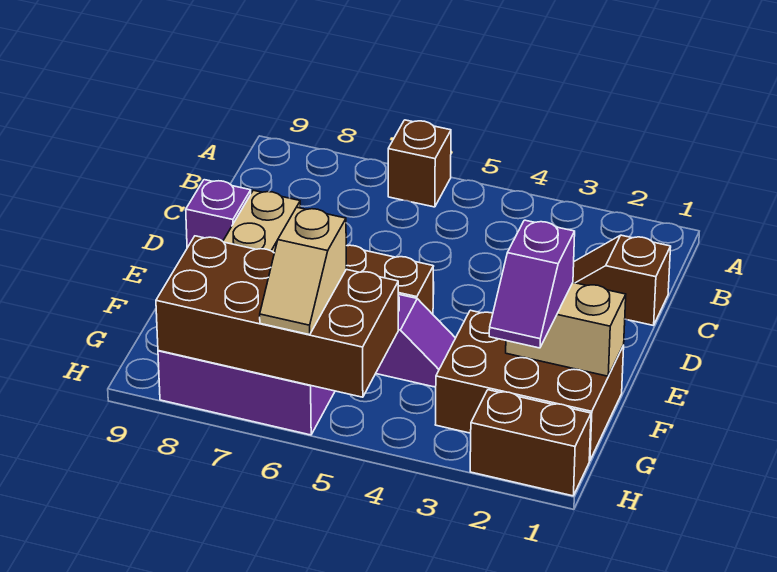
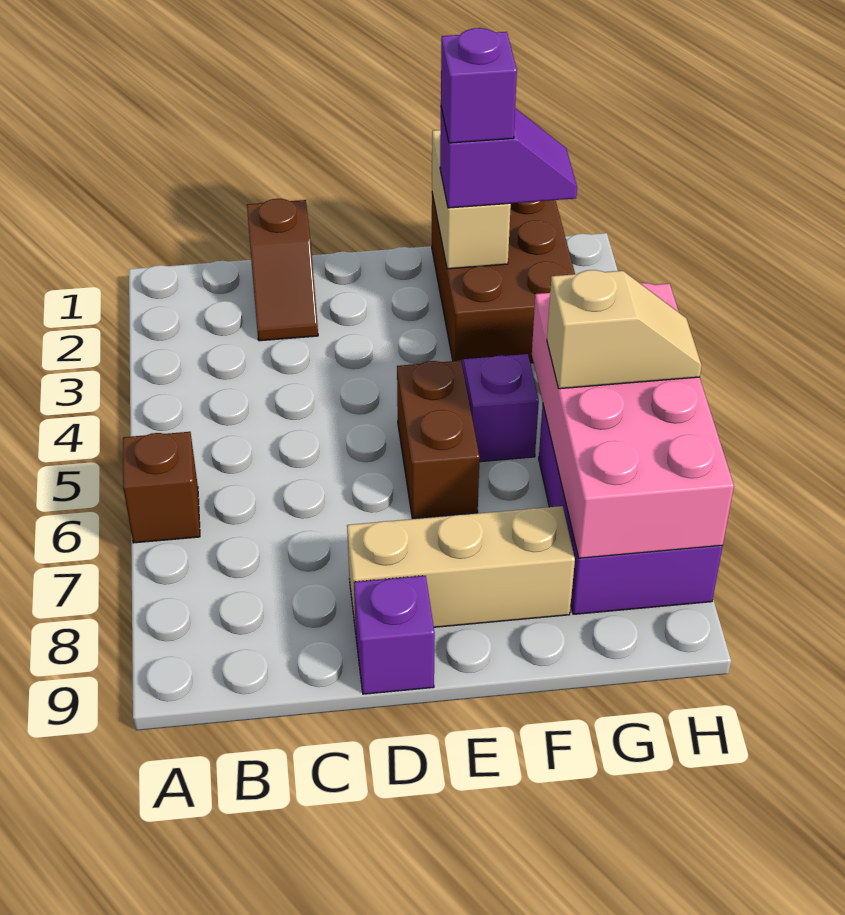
none -> purple brick F2 level 4
brown brick G5:H8 level 2 -> pink brick G5:H8 level 2
brown brick H1:H2 level 1 -> none

